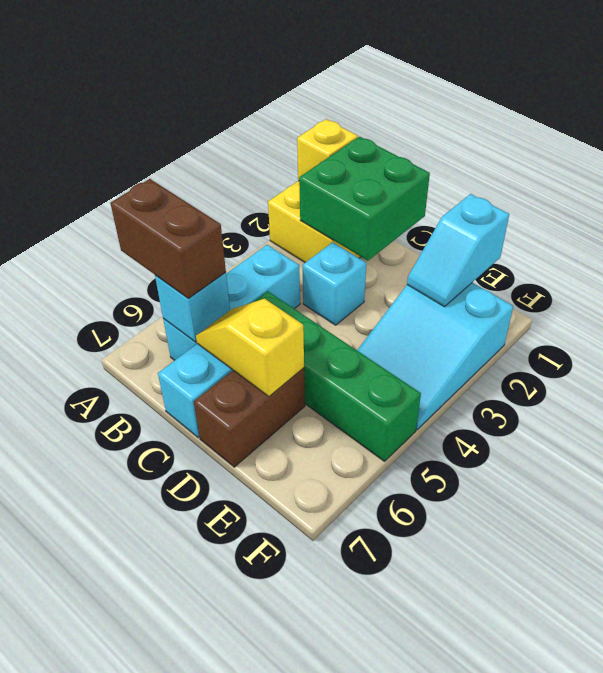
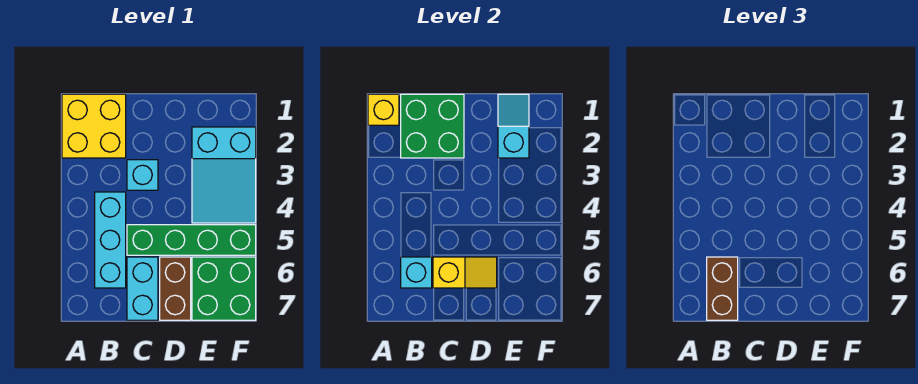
brown brick A6:B6 level 3 -> brown brick B6:B7 level 3
yellow slope C6:D6 level 2 top D -> yellow slope C6:D6 level 2 top C
cyan slope E1:E2 level 2 top 1 -> cyan slope E1:E2 level 2 top 2
none -> green brick E6:F7 level 1

